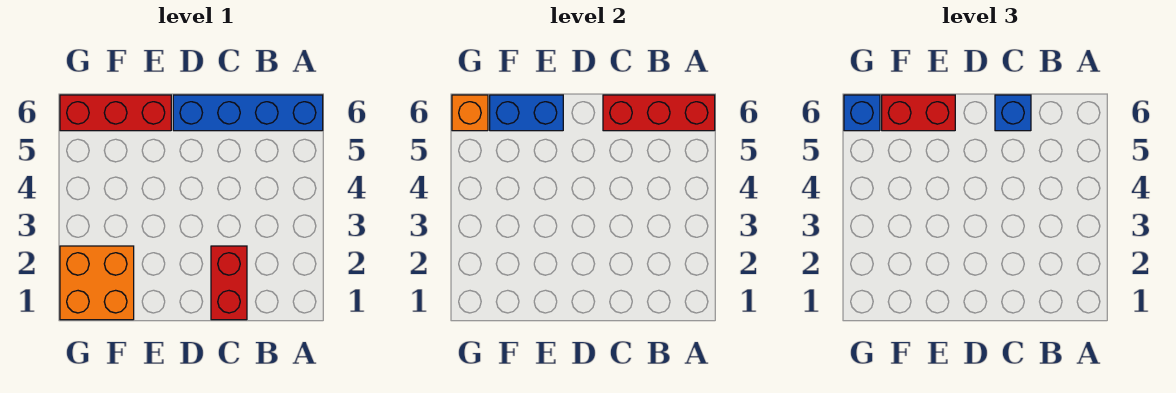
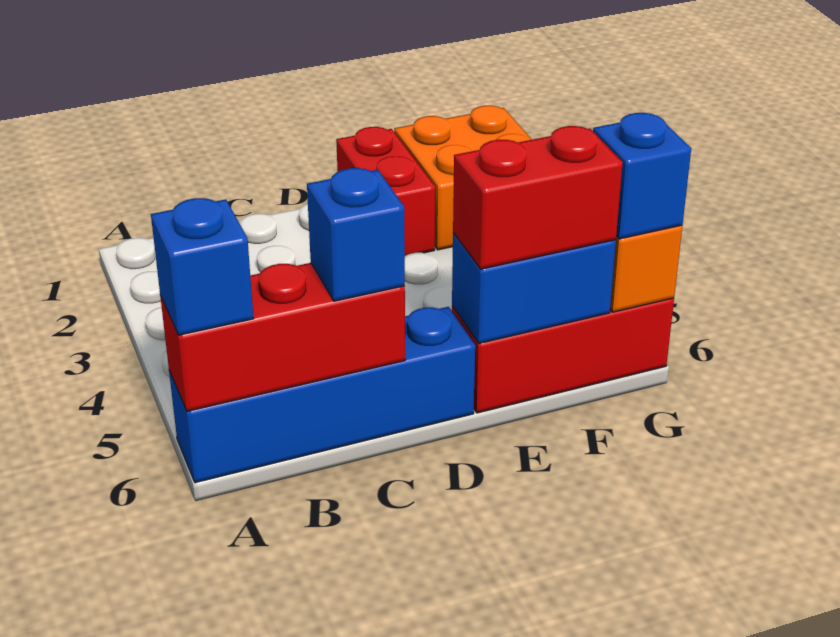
none -> blue brick A6 level 3
red brick C1:C2 level 1 -> red brick E1:E2 level 1

